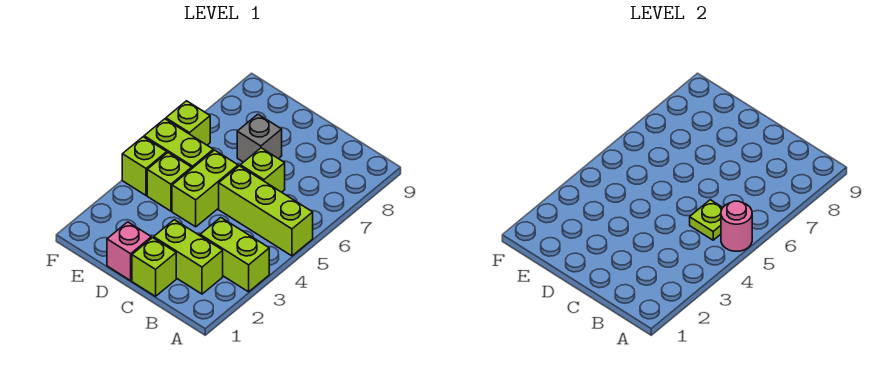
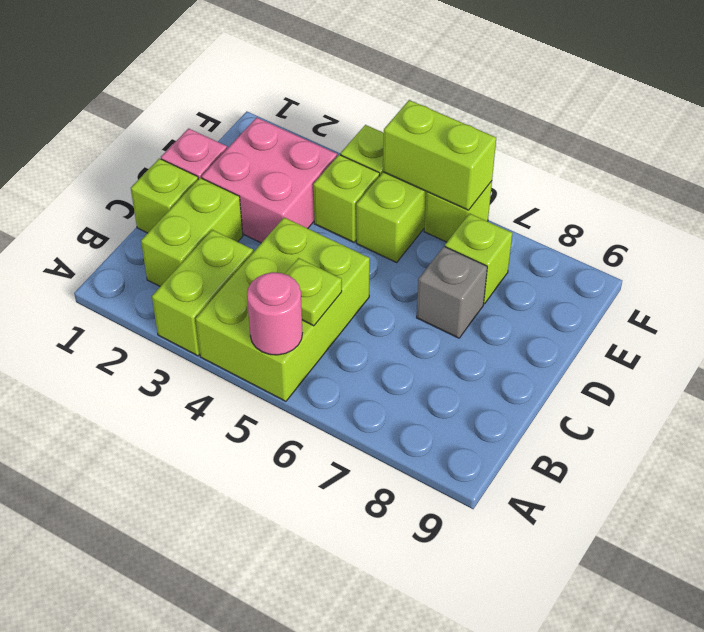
lime brick A5:C5 level 1 -> lime brick A4:C5 level 1
lime brick C6 level 1 -> lime brick E7 level 1
none -> pink brick D2:E3 level 1
lime brick D4:D5 level 1 -> lime brick F5:F6 level 2

